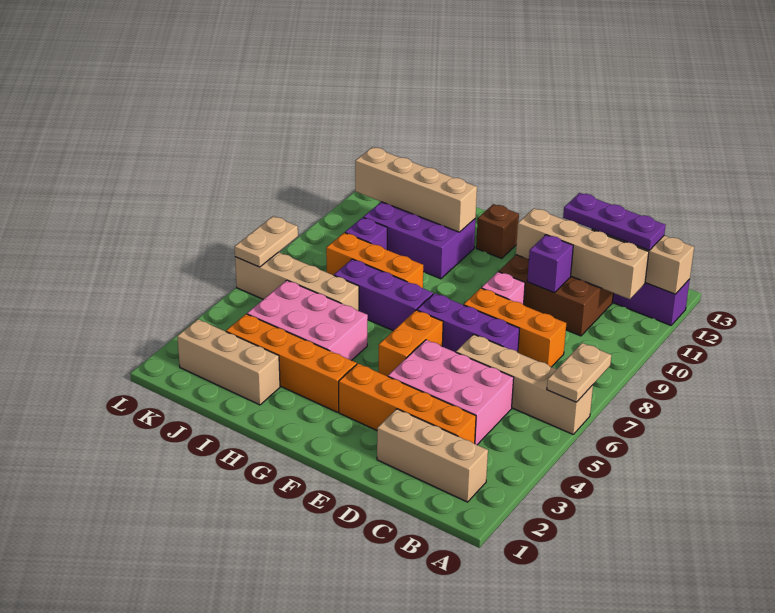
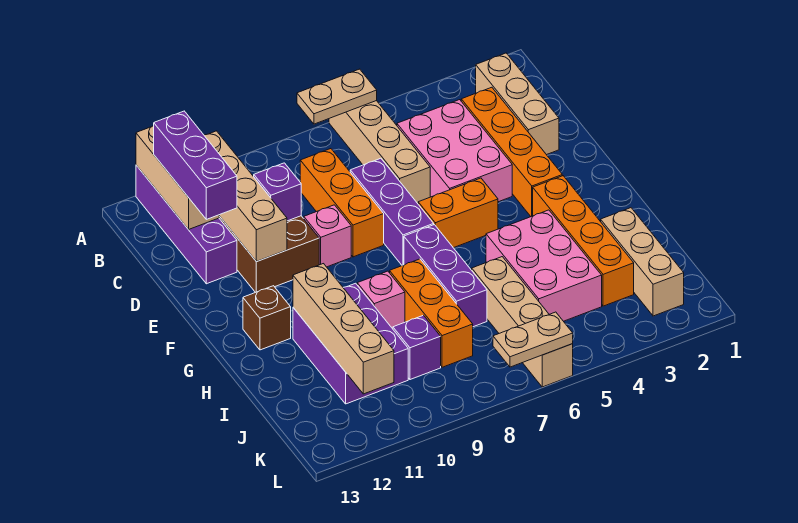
purple plate B12:D12 level 3 -> purple brick B12:D12 level 3
none -> pink brick H9 level 1

